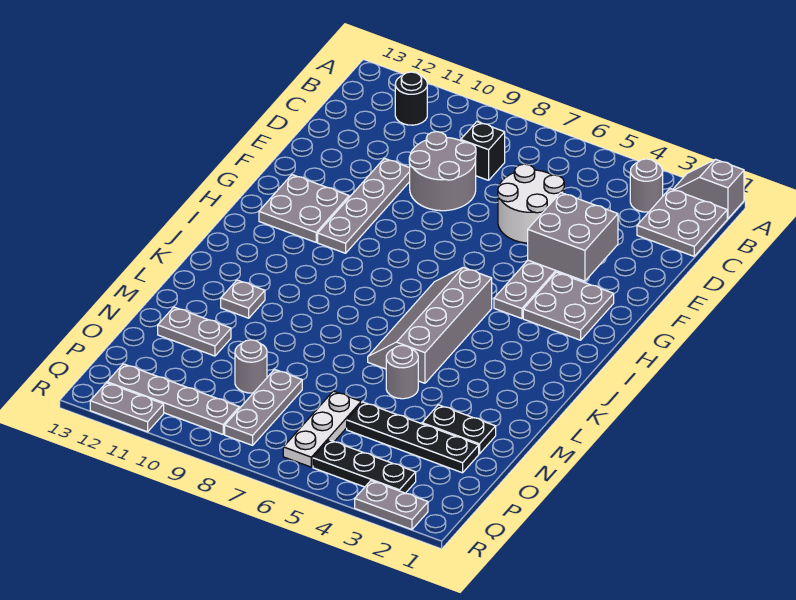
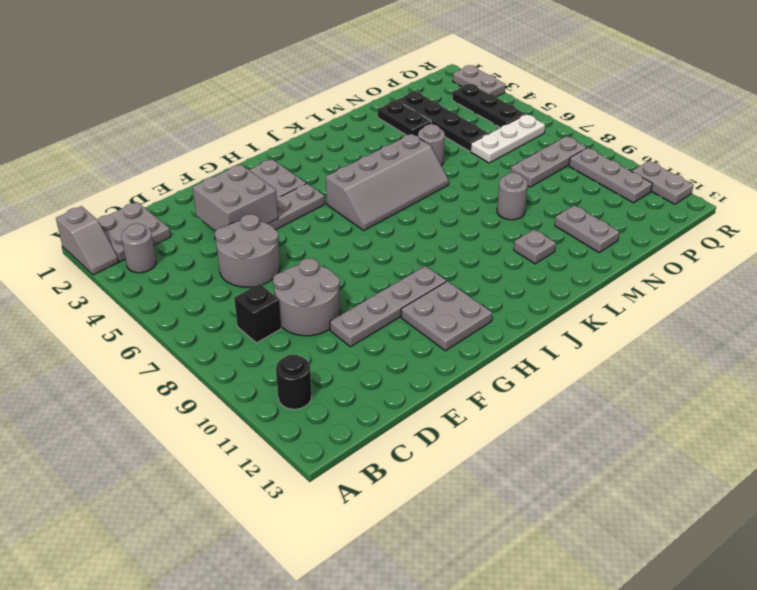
white round brick D5:E6 level 1 -> grey round brick D5:E6 level 1
grey round brick O9 level 1 -> grey round brick M9 level 1
grey plate Q9:Q12 level 1 -> grey plate Q9:Q11 level 1

